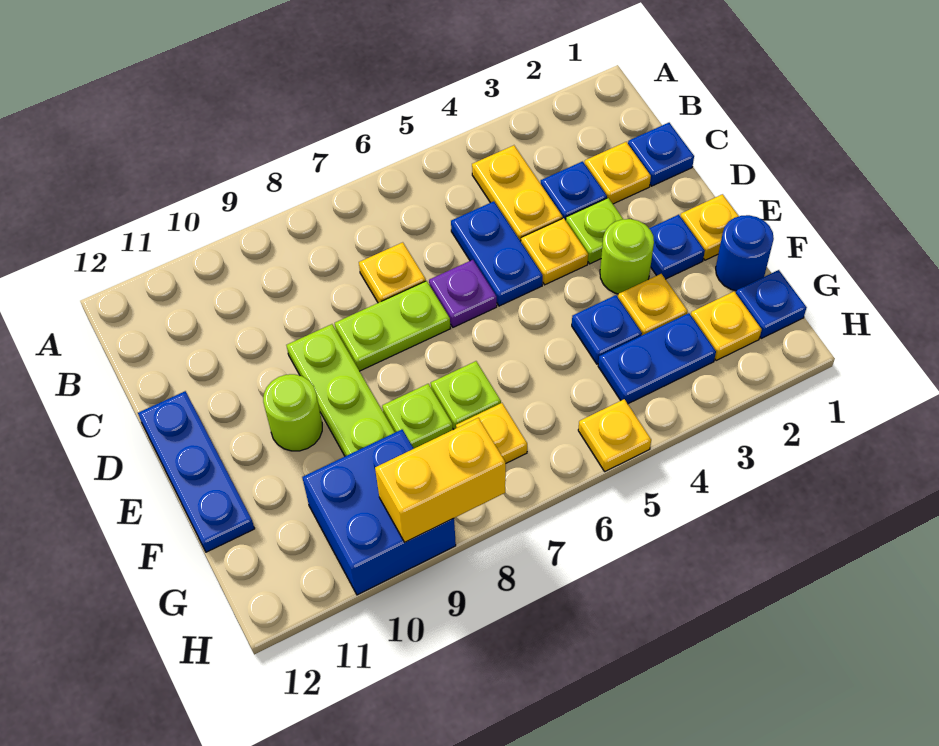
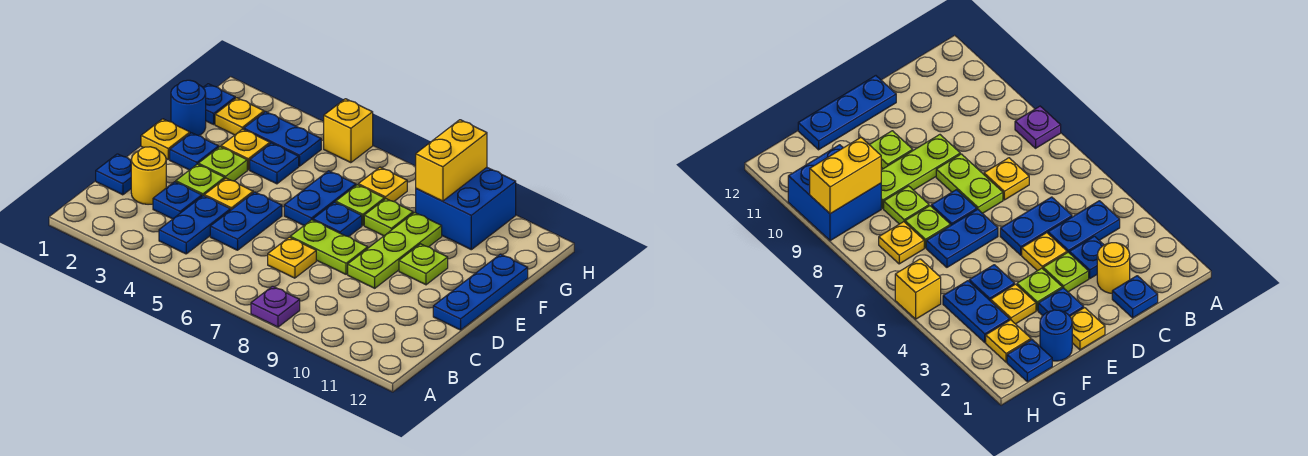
yellow plate B4:C4 level 1 -> blue plate B4:C4 level 1
yellow plate C2 level 1 -> yellow round brick C2 level 1
purple plate D6 level 1 -> purple plate A8 level 1
lime round brick E3 level 1 -> lime plate E3 level 1
none -> blue plate E6:F6 level 1
none -> blue plate E7 level 1
lime round brick E10 level 1 -> lime plate E10 level 1
yellow plate H5 level 1 -> yellow brick H5 level 1
yellow brick H8:H9 level 2 -> yellow brick G9:H9 level 2

